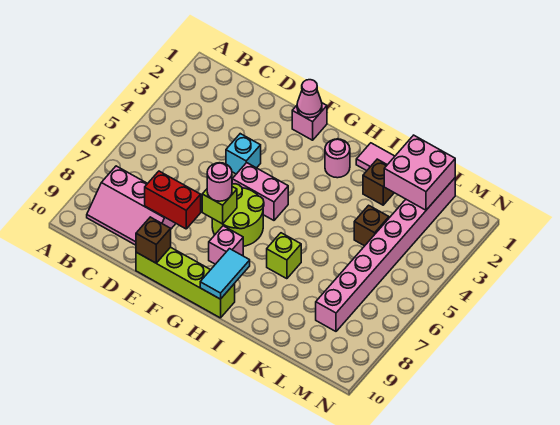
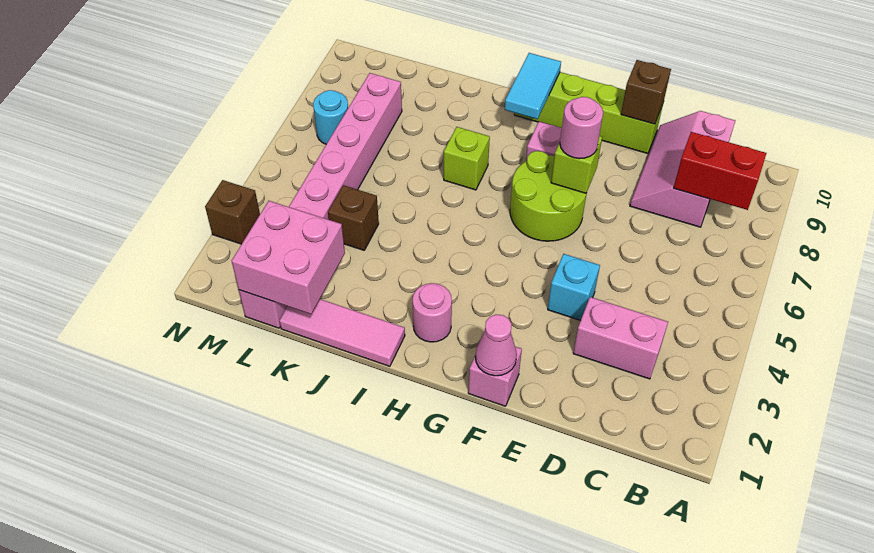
pink slope B8:D9 level 1 top 8 -> pink slope C8:D10 level 1 top C
red brick D8:E8 level 2 -> red brick B8:C8 level 2
pink brick F5:G5 level 1 -> pink brick C3:D3 level 1
brown brick J2 level 1 -> brown brick N3 level 1
none -> cyan round brick M7 level 1

